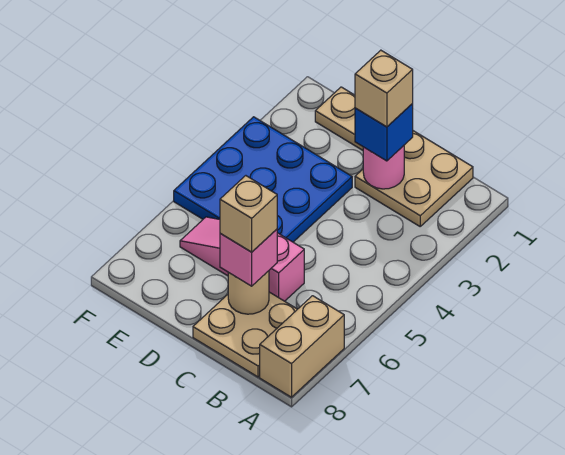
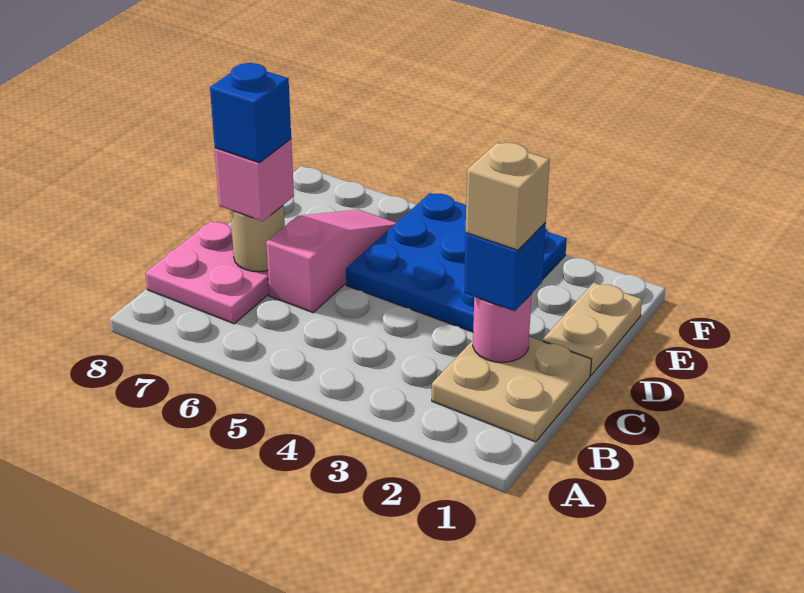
tan brick A7:A8 level 1 -> none
tan plate B7:C8 level 1 -> pink plate B7:C8 level 1
tan brick C7 level 4 -> blue brick C7 level 4

